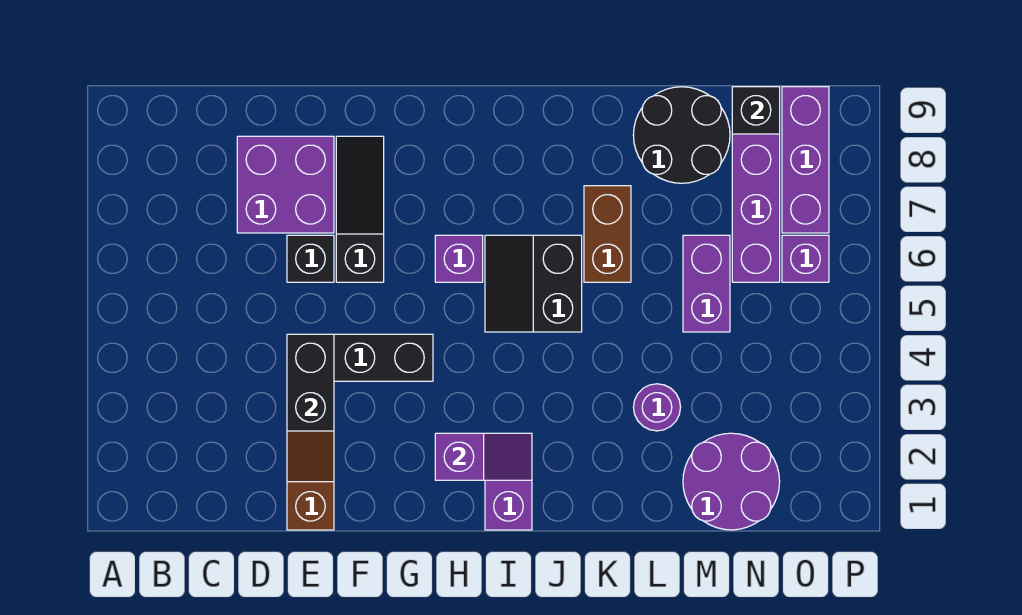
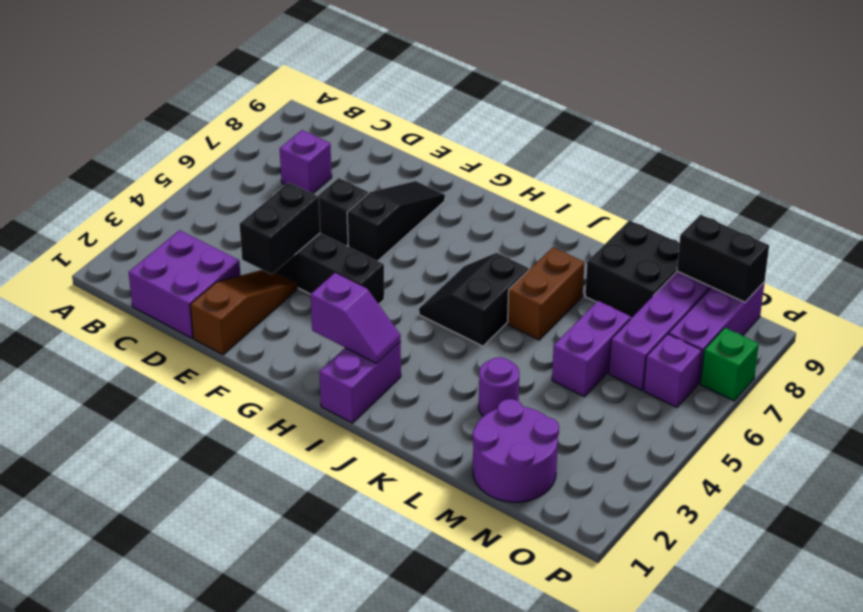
purple brick D7:E8 level 1 -> purple brick C1:D2 level 1
purple brick H6 level 1 -> purple brick C7 level 1
black round brick L8:M9 level 1 -> black brick L8:M9 level 1
black brick N9 level 2 -> black brick N9:O9 level 2
none -> green brick P7 level 1

